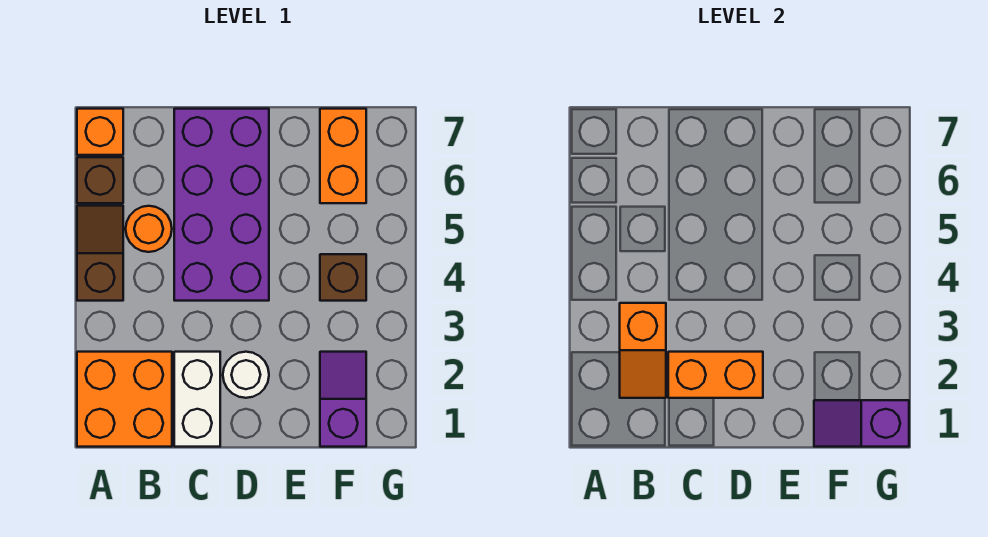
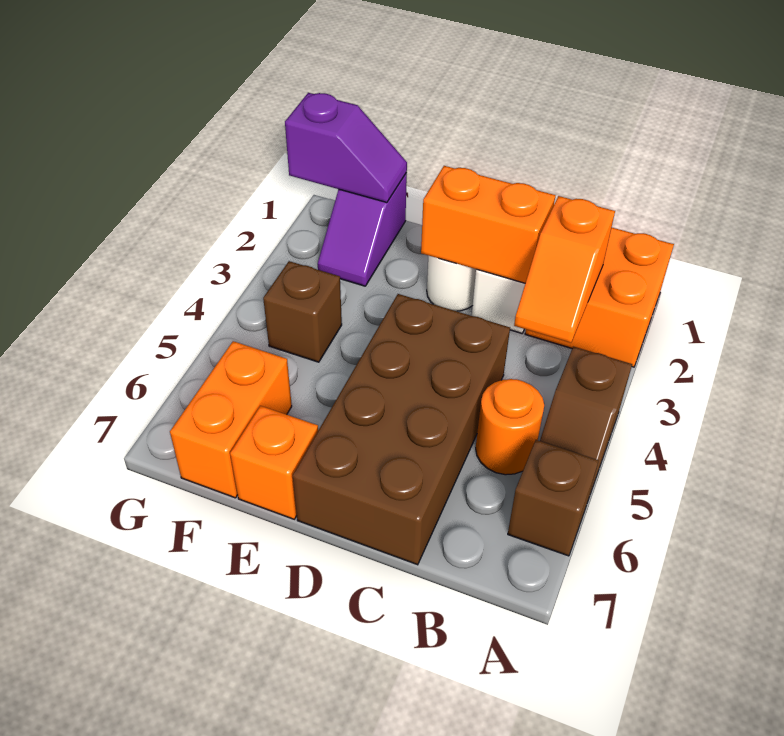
orange brick A7 level 1 -> orange brick E7 level 1
orange slope B2:B3 level 2 top 3 -> orange slope B2:B3 level 2 top 2
purple brick C4:D7 level 1 -> brown brick C4:D7 level 1

